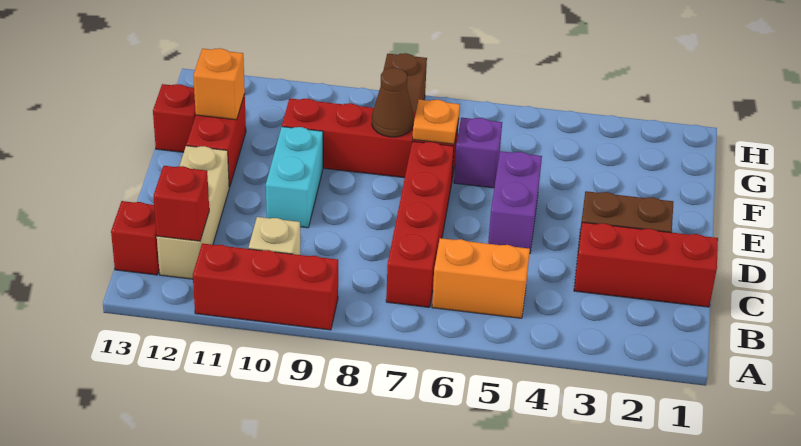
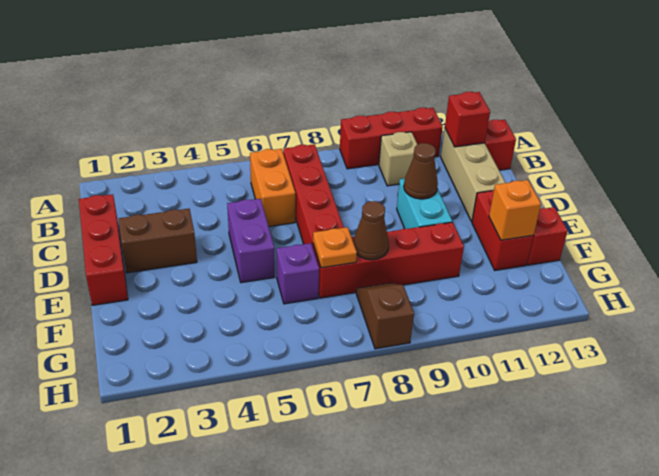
orange brick B5:B6 level 1 -> orange brick B6:C6 level 1
red brick C1:C3 level 1 -> red brick C1:E1 level 1
none -> brown cone D10 level 2

